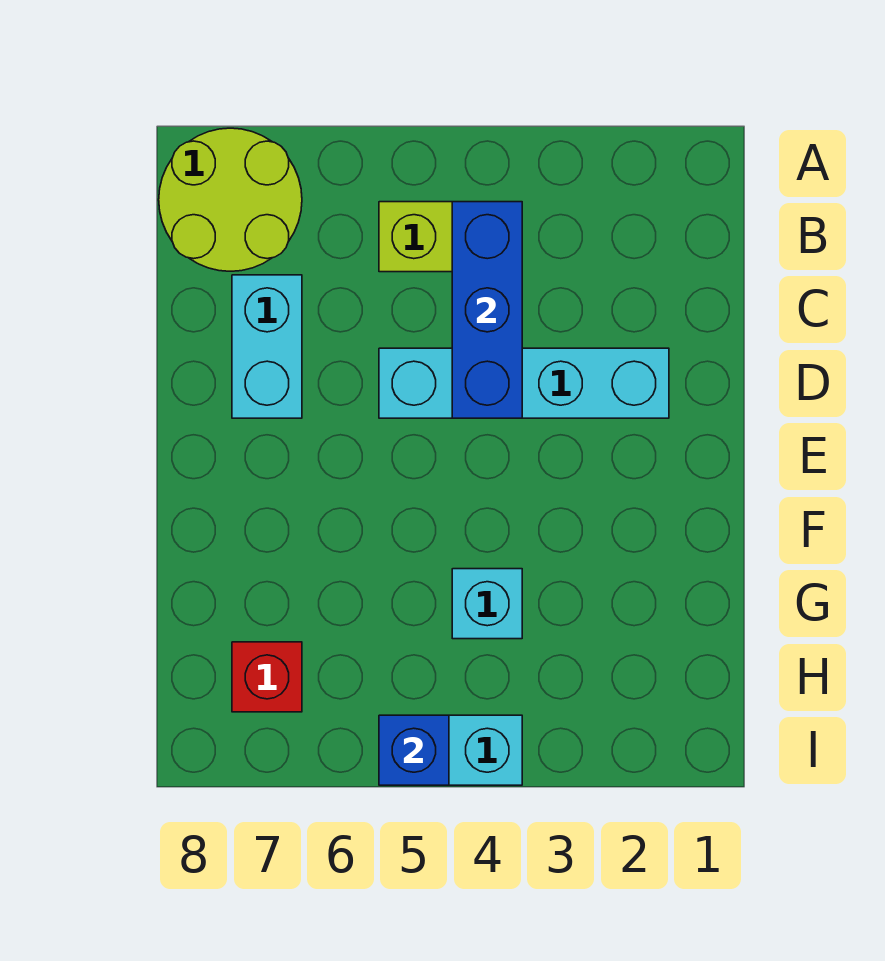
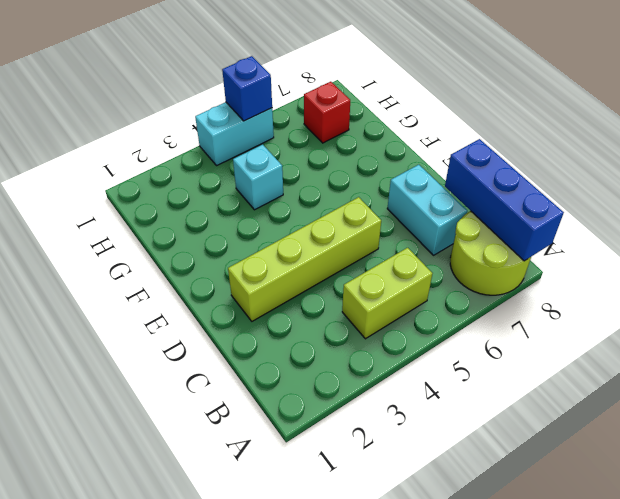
blue brick B4:D4 level 2 -> blue brick A8:C8 level 2
cyan brick D2:D5 level 1 -> lime brick D2:D5 level 1

